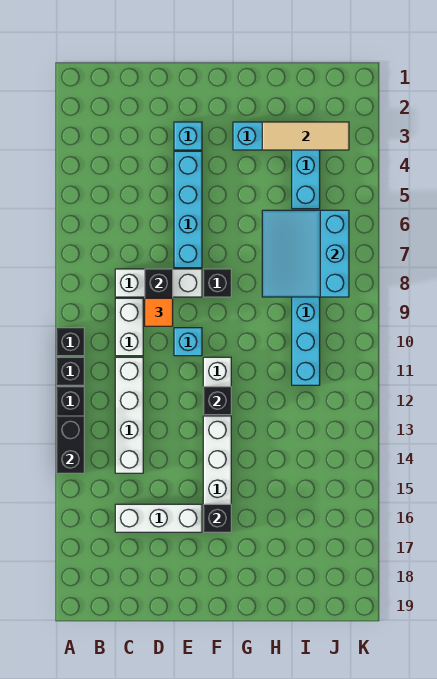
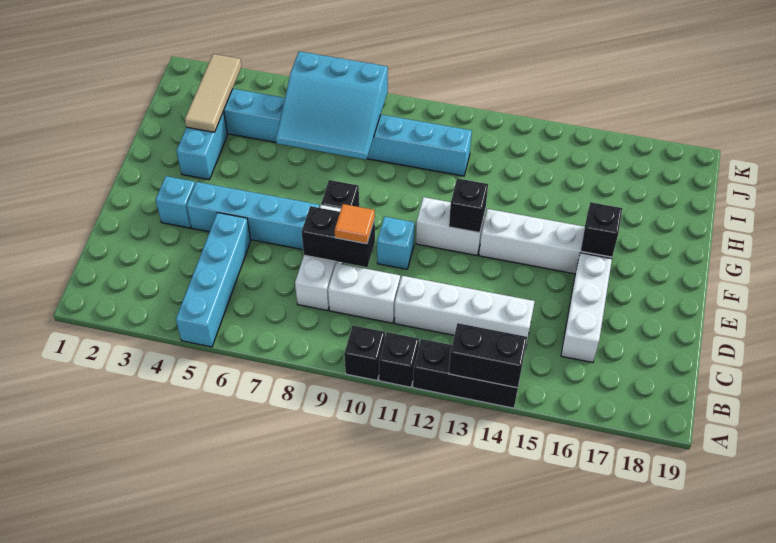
none -> cyan brick A5:D5 level 1

